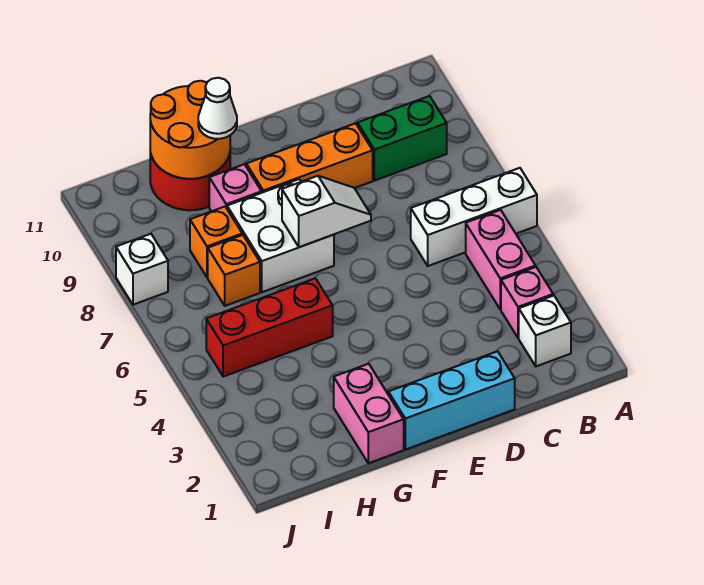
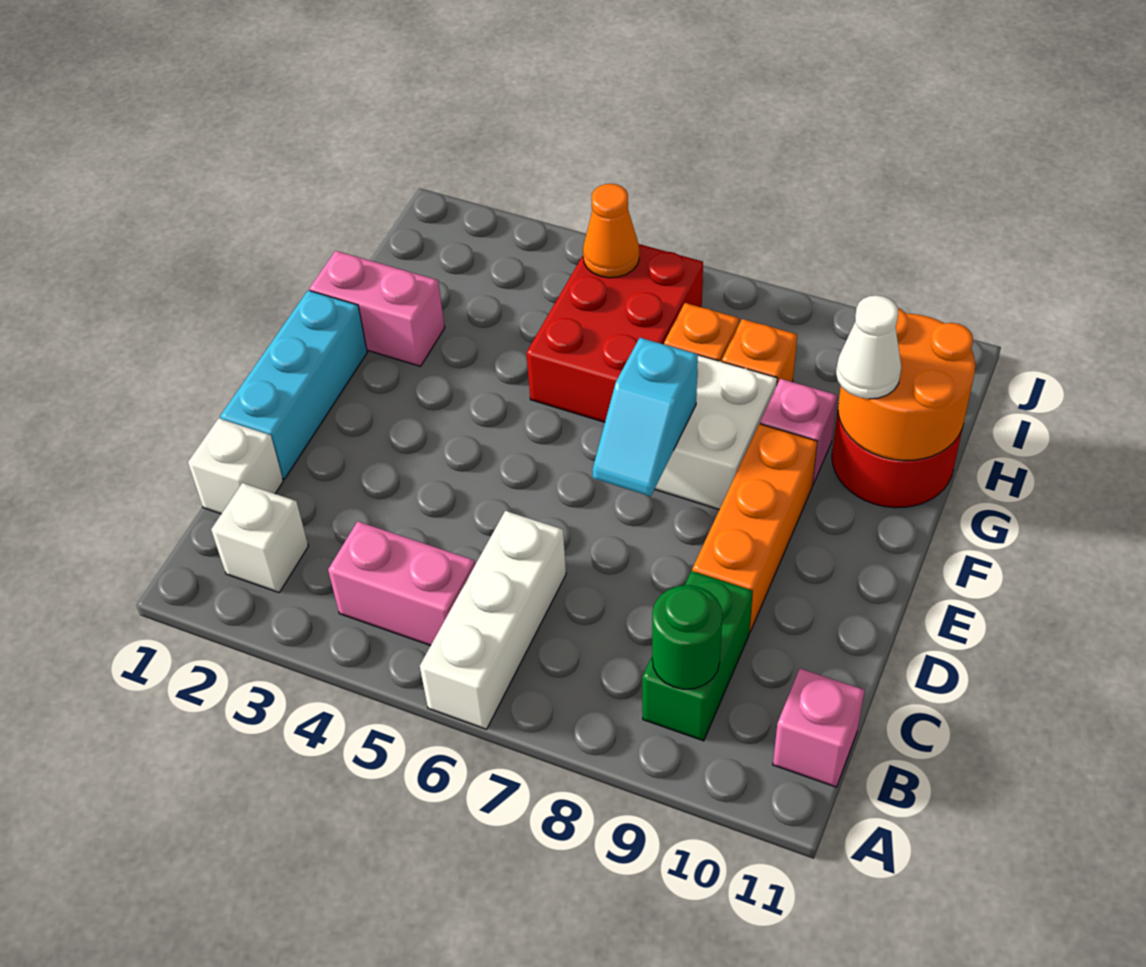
pink brick B3 level 1 -> pink brick B11 level 1
none -> green round brick B9 level 2
white slope E7:F7 level 2 top F -> cyan slope E7:F7 level 2 top F
red brick G5:I5 level 1 -> red brick G5:I6 level 1
none -> orange cone I5 level 2
white brick J8 level 1 -> white brick C1 level 1

